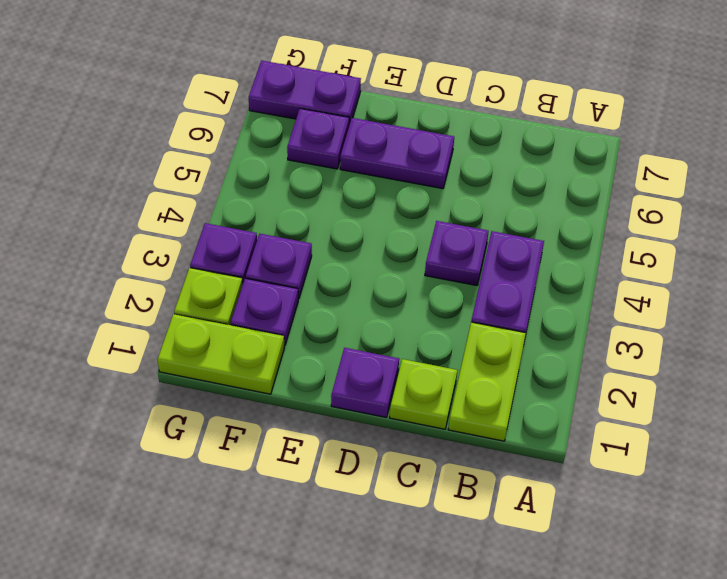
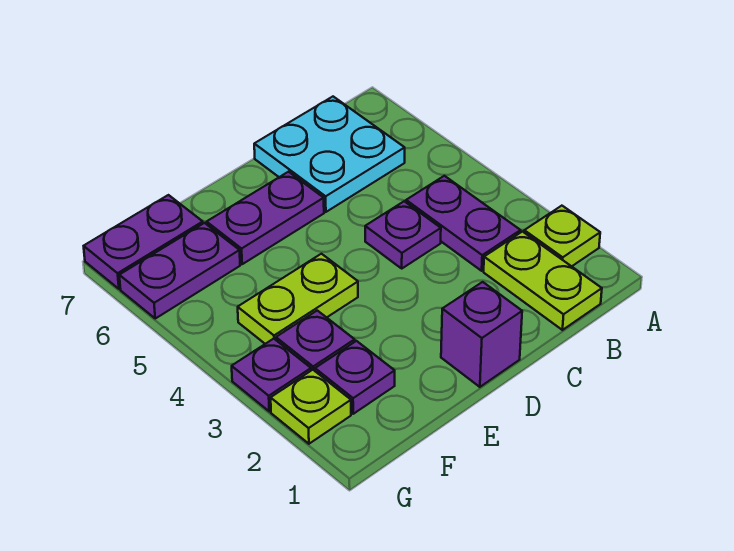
none -> cyan plate B6:C7 level 1
lime plate C1 level 1 -> lime plate A2 level 1
purple plate D1 level 1 -> purple brick D1 level 1
lime plate F1:G1 level 1 -> lime plate E4:F4 level 1
purple plate F6 level 1 -> purple plate F6:G6 level 1

